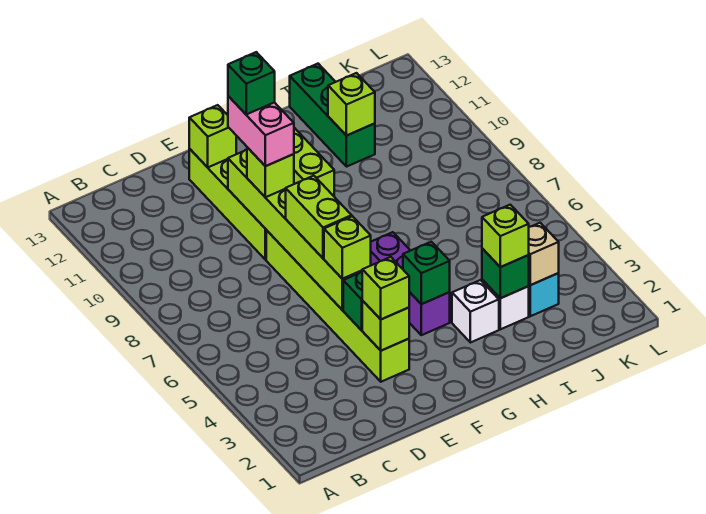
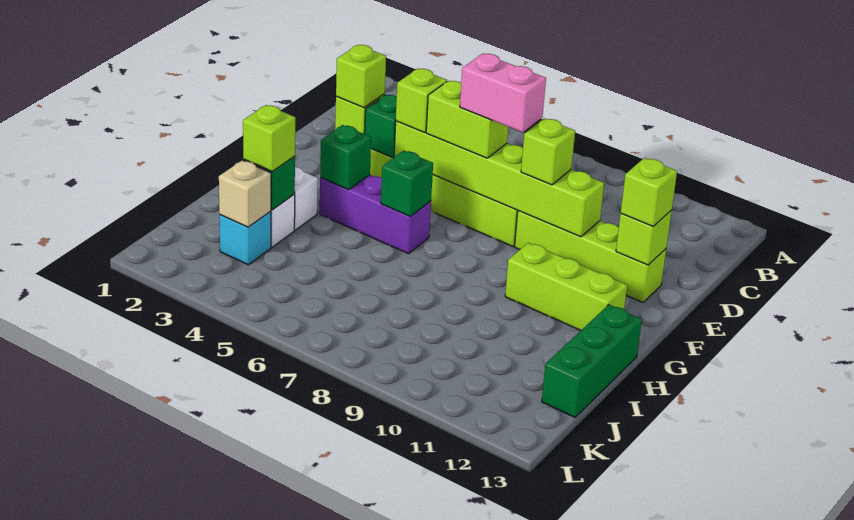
pink brick E9:E10 level 4 -> pink brick E7:E8 level 4
green brick E10 level 5 -> green brick G6 level 2
green brick I11:I13 level 1 -> green brick H13:J13 level 1
lime brick I11 level 2 -> lime brick E12 level 3

